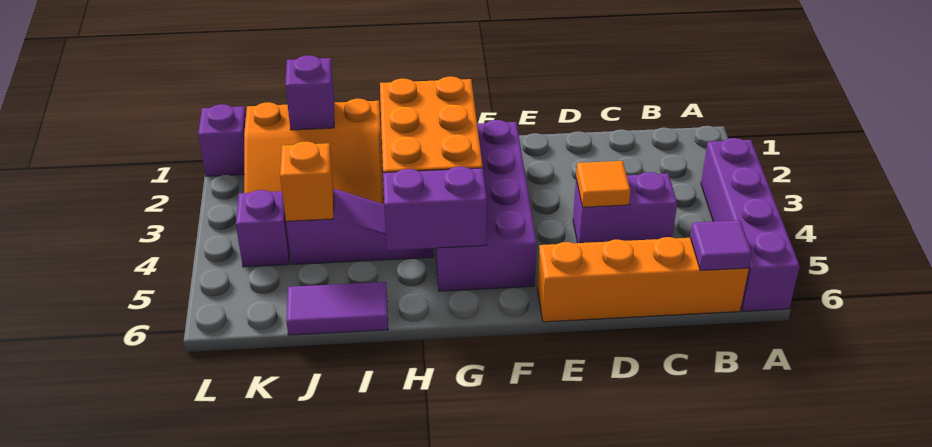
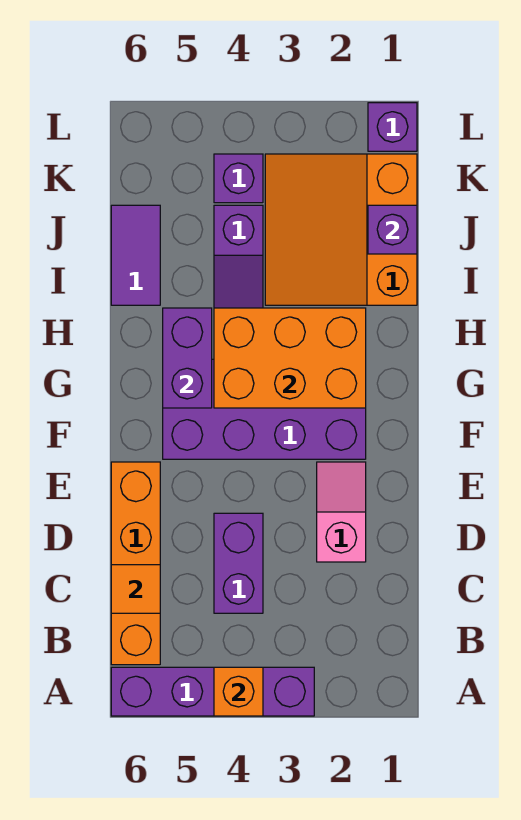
purple tile B6 level 2 -> none
none -> pink slope D2:E2 level 1 top D
orange tile D4 level 2 -> orange tile C6 level 2
orange brick J4 level 2 -> orange brick A4 level 2

